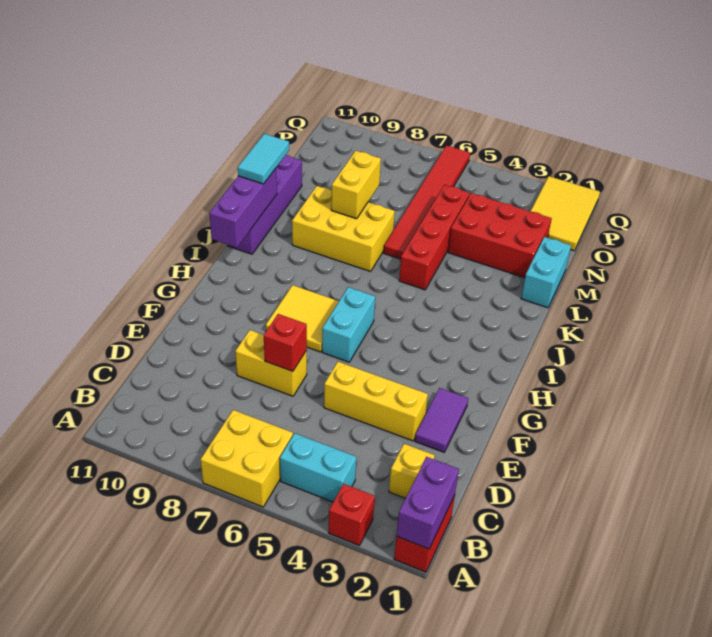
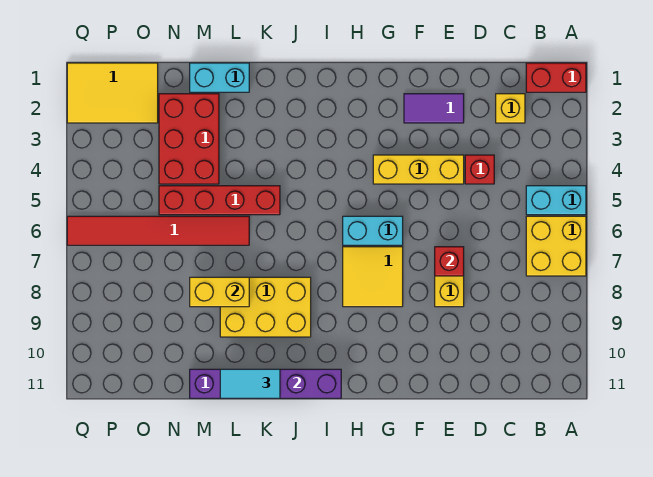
purple brick A1:B1 level 2 -> none
red brick A3 level 1 -> red brick D4 level 1
cyan brick B4:B5 level 1 -> cyan brick A5:B5 level 1
yellow brick E3:E5 level 1 -> yellow brick E4:G4 level 1
yellow brick K7:L9 level 1 -> yellow brick J8:L9 level 1

